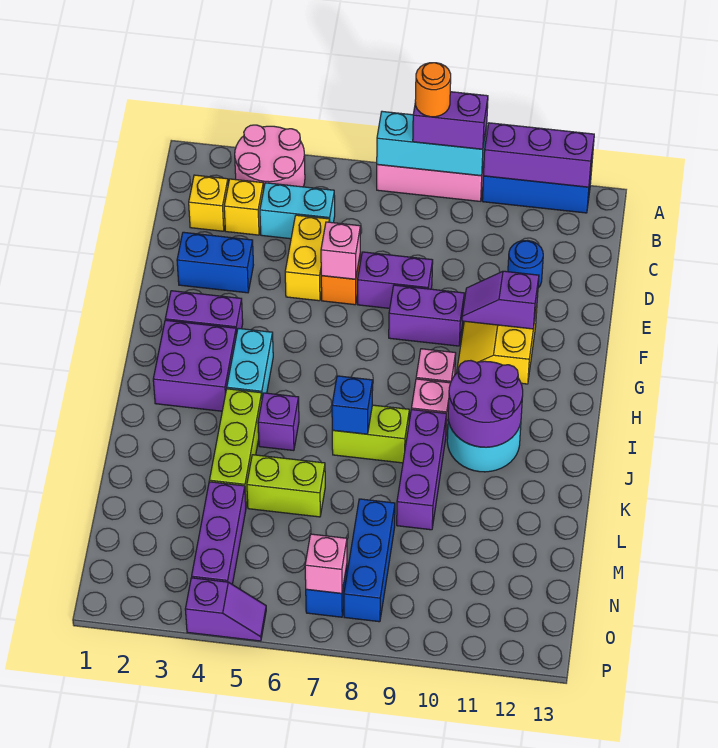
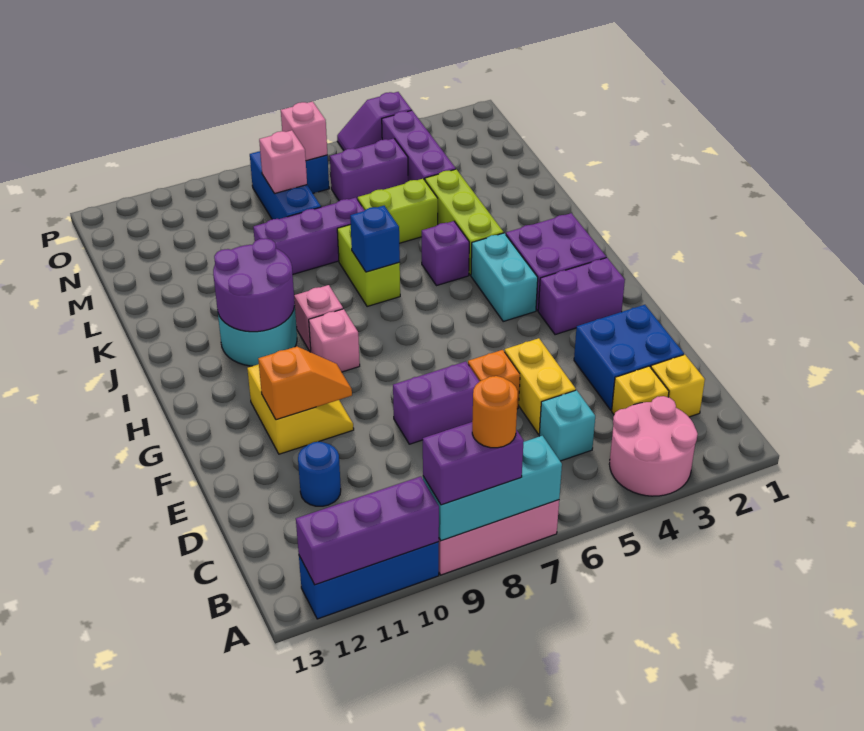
cyan brick C4:C5 level 1 -> cyan brick C5 level 1
blue brick E2:E3 level 1 -> blue brick D2:E3 level 1
pink brick E6 level 2 -> pink brick N8 level 2
purple brick F8:F9 level 1 -> purple brick N5:N6 level 1
purple slope F10:F11 level 2 top 11 -> orange slope F10:F11 level 2 top 11
lime brick J7:J8 level 1 -> lime brick J7:K7 level 1
purple brick J9:L9 level 1 -> purple brick L7:L9 level 1

